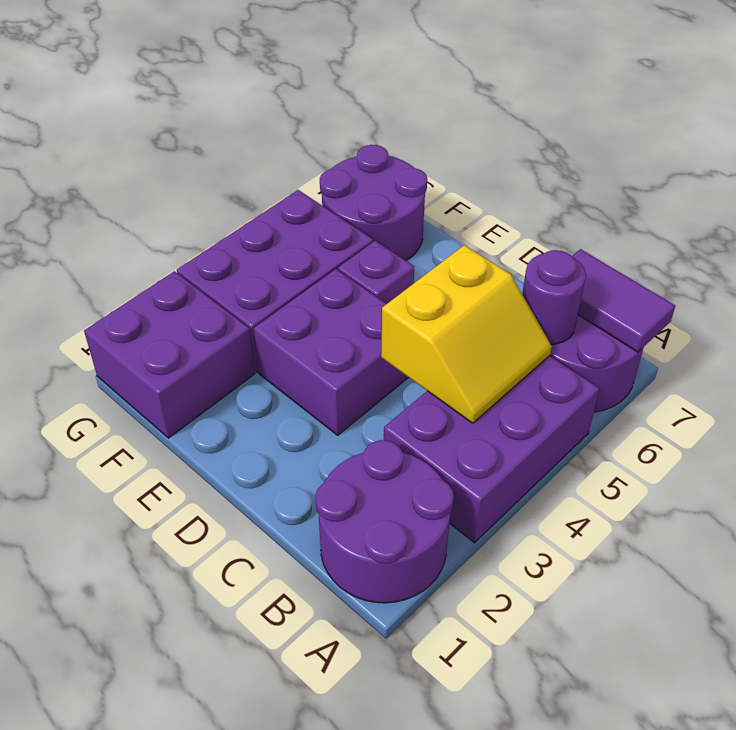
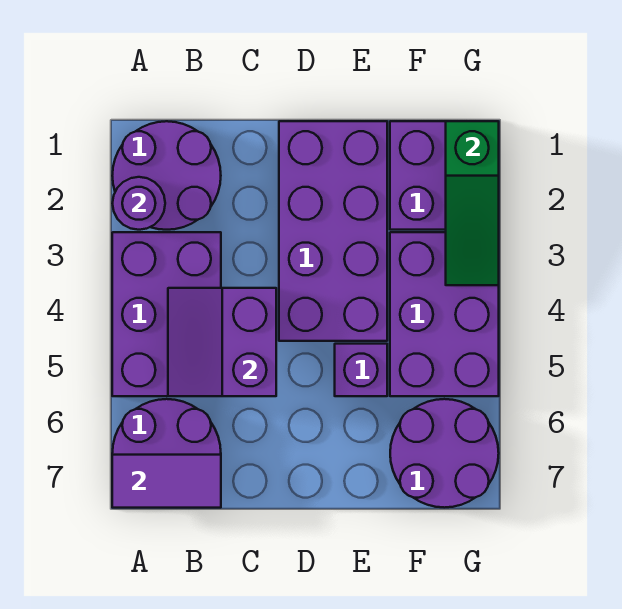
yellow slope B4:C5 level 2 top C -> purple slope B4:C5 level 2 top C
purple round brick B6 level 2 -> purple round brick A2 level 2
purple brick D3:E4 level 1 -> purple brick D1:E4 level 1
none -> green slope G1:G3 level 2 top 1

